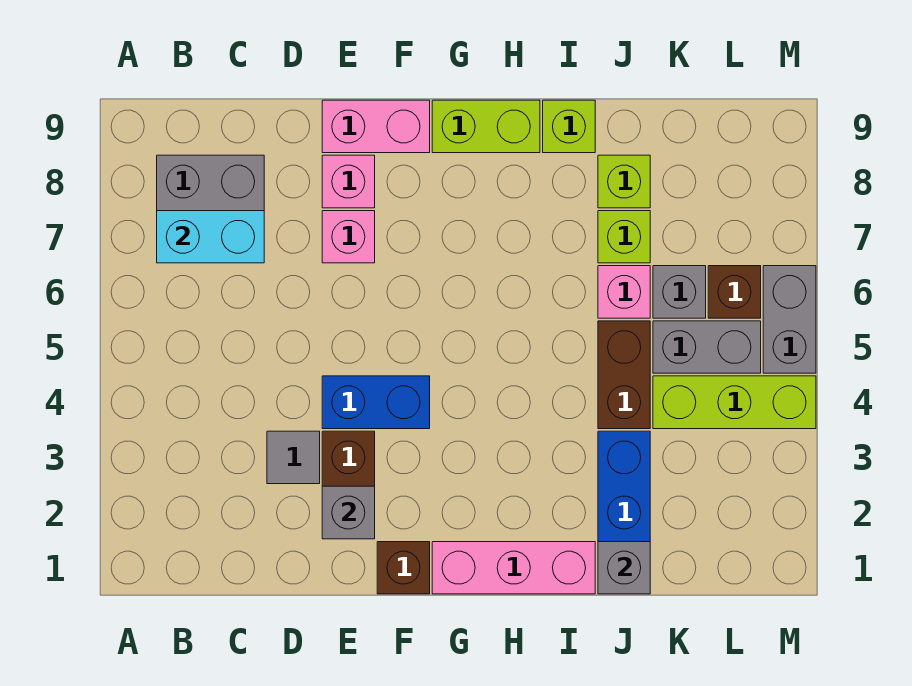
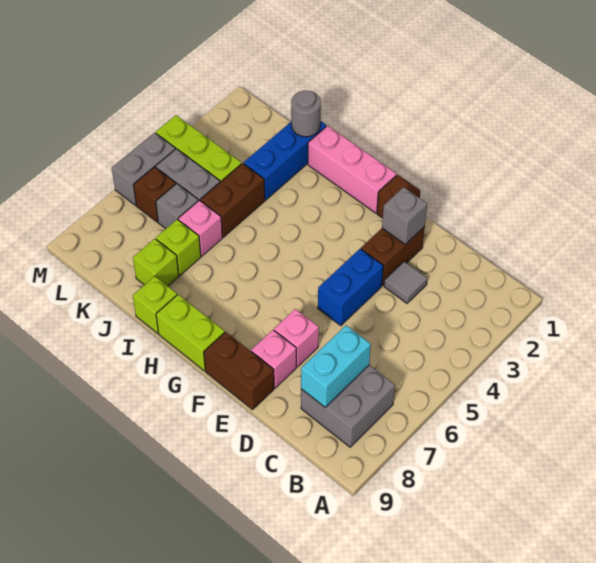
cyan brick B7:C7 level 2 -> cyan brick C7:C8 level 2
blue brick E4:F4 level 1 -> blue brick E4:E5 level 1
pink brick E9:F9 level 1 -> brown brick E9:F9 level 1
grey brick J1 level 2 -> grey round brick J1 level 2

